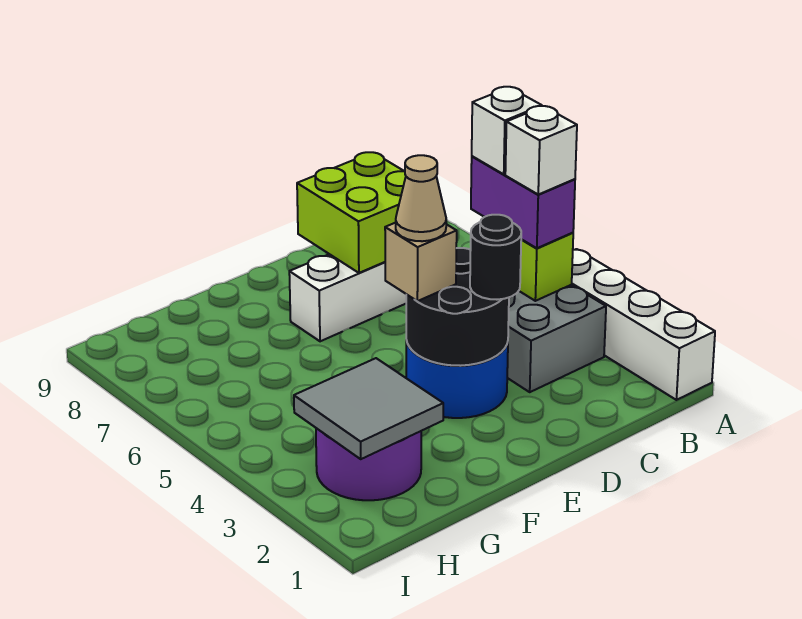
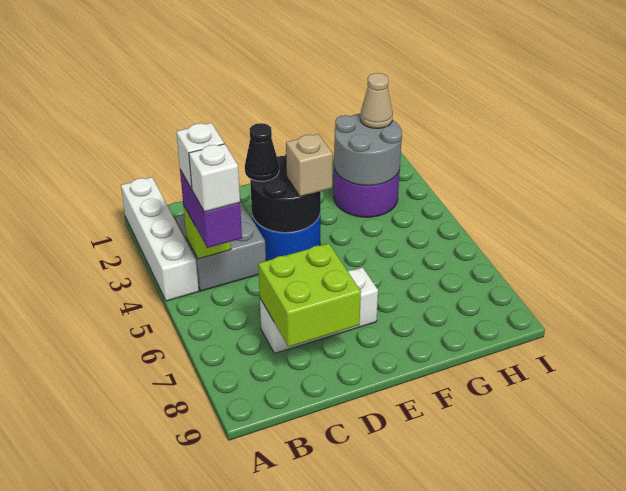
black round brick D3 level 3 -> black cone D3 level 3
tan cone E4 level 4 -> tan cone H2 level 3
grey tile G2:H3 level 2 -> grey round brick G2:H3 level 2

